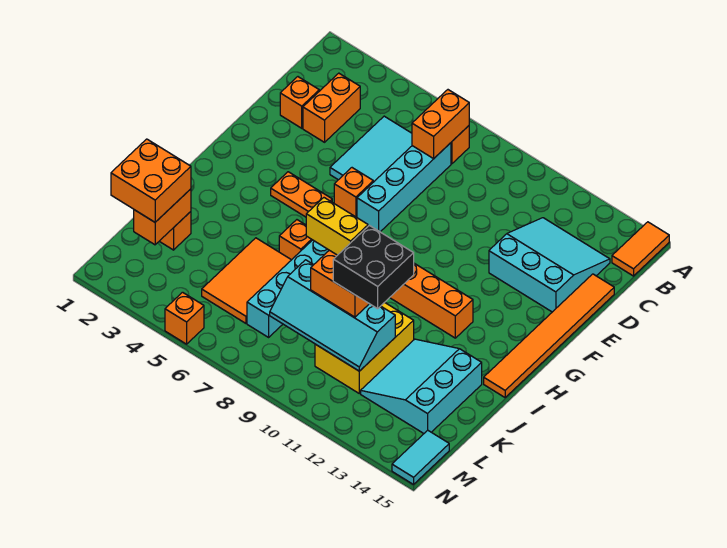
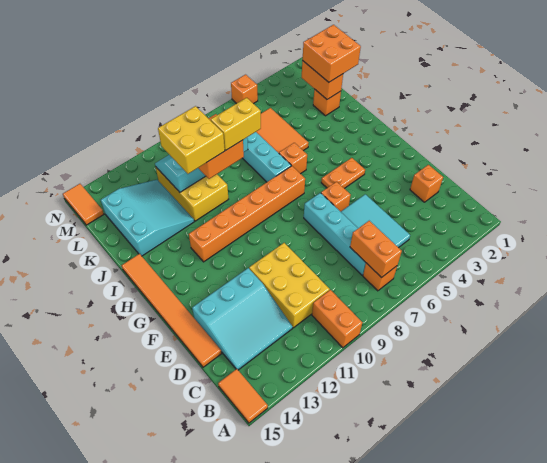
orange brick C3:D3 level 1 -> orange brick A10:B10 level 1
none -> yellow brick C10:E11 level 1
black brick J10:K11 level 4 -> yellow brick J10:K11 level 4
cyan tile M15:N15 level 1 -> orange tile M15:N15 level 1

